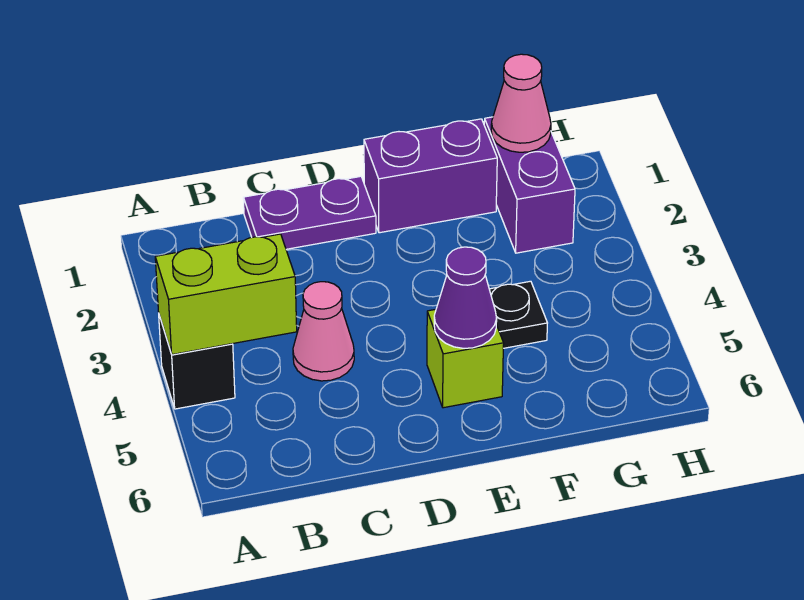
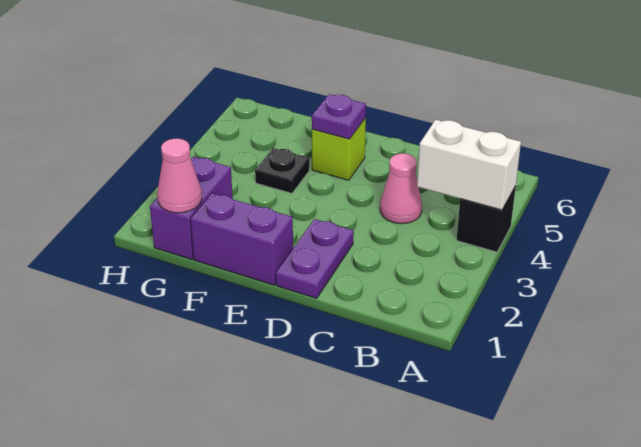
lime brick A4:B4 level 2 -> white brick A4:B4 level 2
purple plate C1:D1 level 1 -> purple plate D1:D2 level 1
purple cone E5 level 2 -> purple plate E5 level 2

